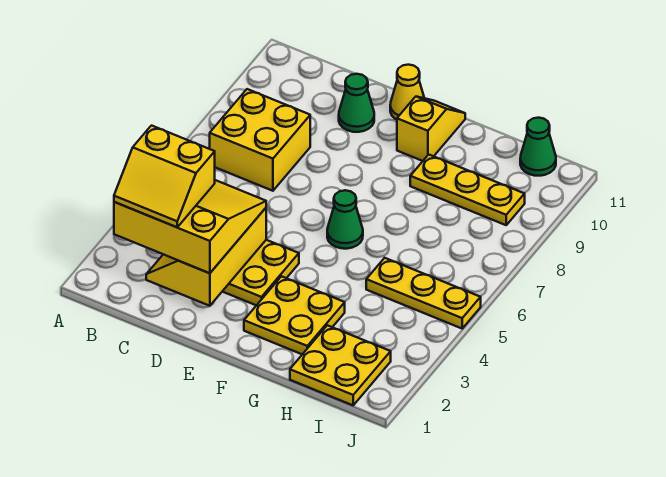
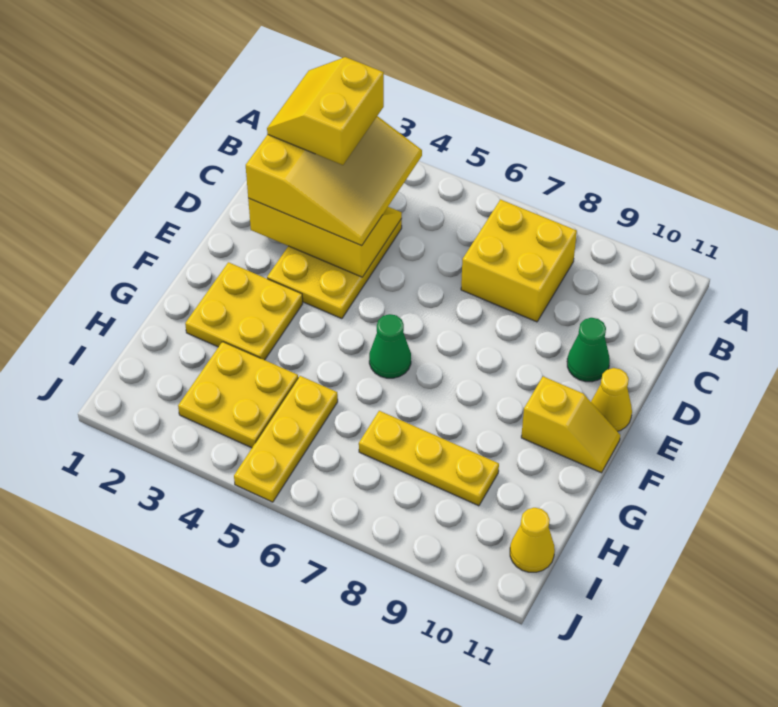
yellow plate G9:I9 level 1 -> yellow plate H7:H9 level 1
yellow plate H1:I2 level 1 -> yellow plate H3:I4 level 1
green cone I11 level 1 -> yellow cone I11 level 1

